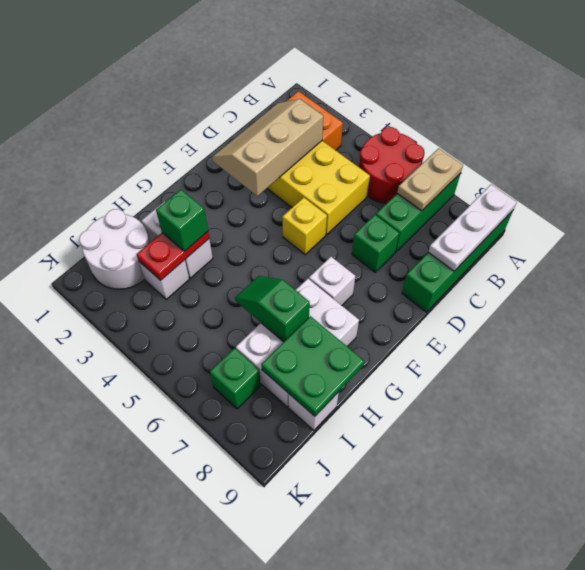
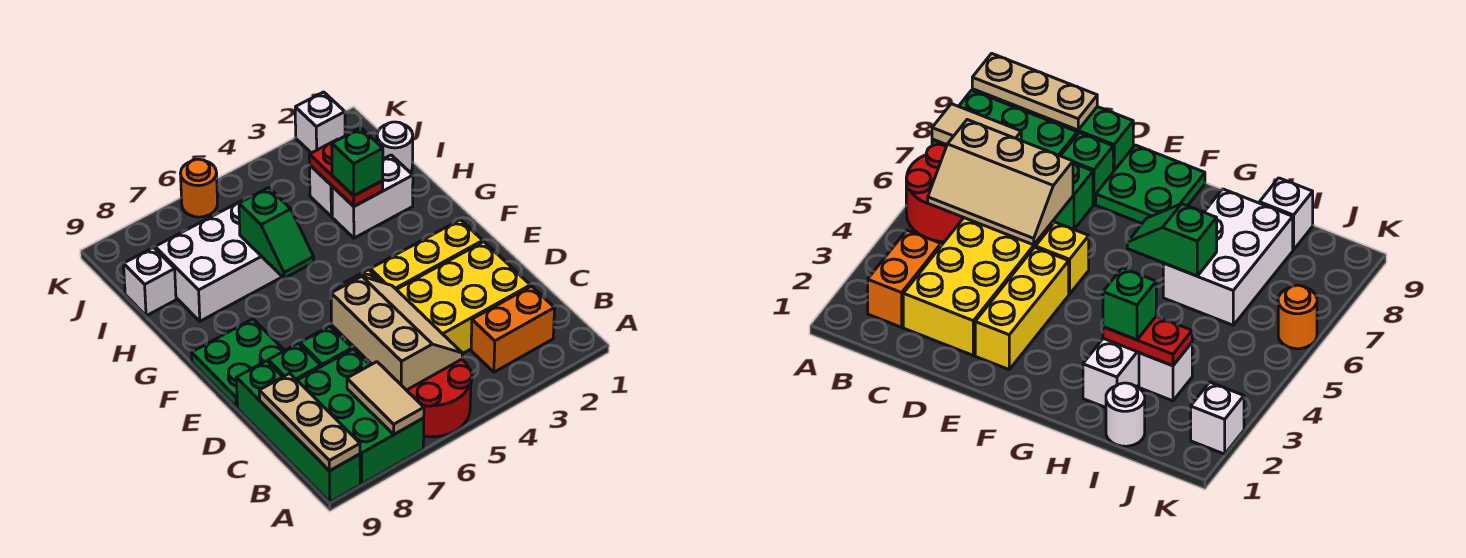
green brick A7:C7 level 1 -> green brick A7:C8 level 1
tan plate A7:B7 level 2 -> tan tile A7:B7 level 2
white plate A9:C9 level 2 -> tan plate A9:C9 level 2
tan slope C2:E3 level 2 top 3 -> tan slope B5:D6 level 2 top 6
none -> yellow brick E2:E4 level 1
white brick F7 level 1 -> white brick K2 level 1
white brick G7:I8 level 1 -> white brick H6:I8 level 1
green slope H6:H7 level 2 top 7 -> green slope G6:H6 level 2 top H
green plate H8:I9 level 2 -> green plate E8:F9 level 1
white round brick I1:J2 level 1 -> white round brick I1 level 1
green brick J7 level 1 -> green brick D8 level 1
none -> orange round brick K6 level 1

